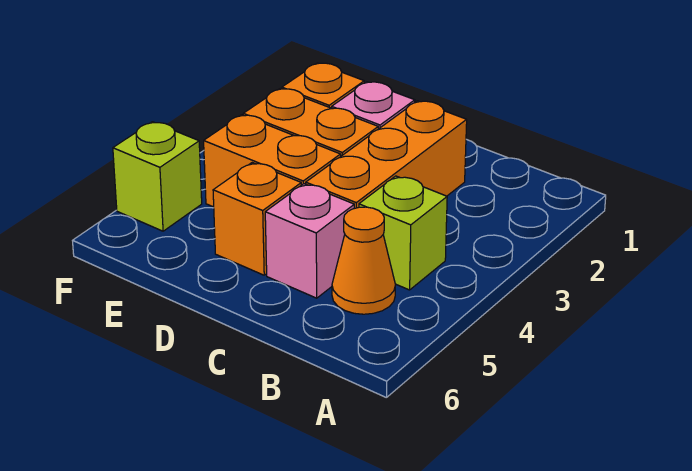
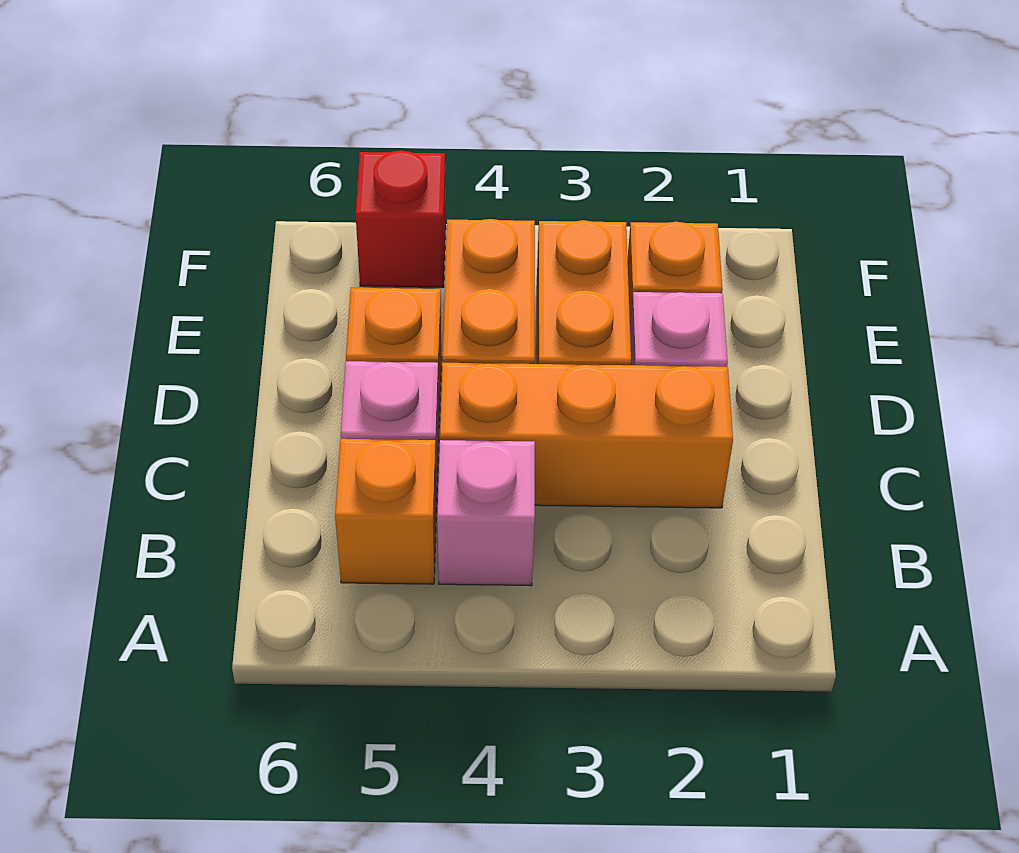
lime brick B4 level 1 -> pink brick B4 level 1
orange cone B5 level 1 -> orange brick B5 level 1
lime brick F5 level 1 -> red brick F5 level 1

